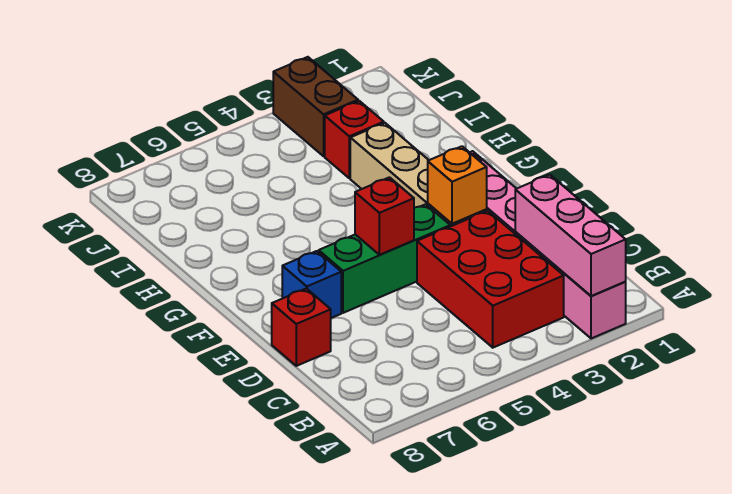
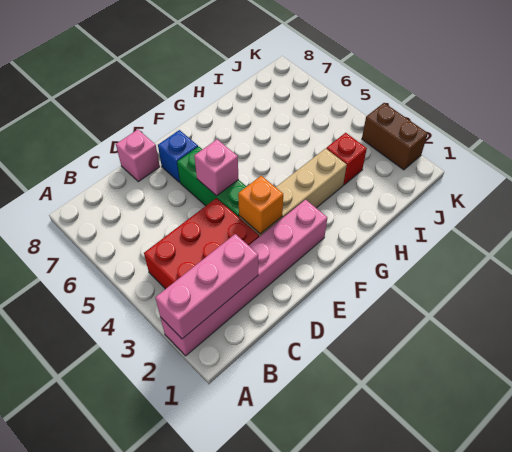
red brick D8 level 1 -> pink brick D8 level 1
red brick E5 level 2 -> pink brick E5 level 2
brown brick J3:K3 level 1 -> brown brick K2:K3 level 1

